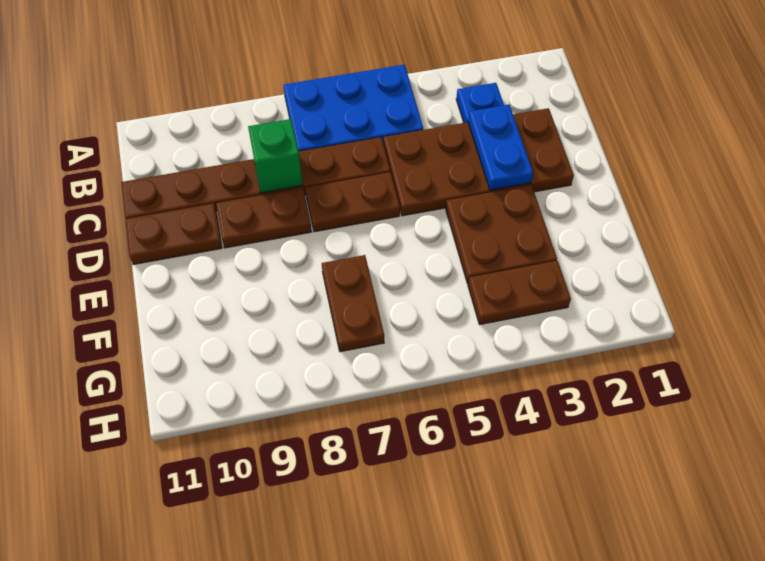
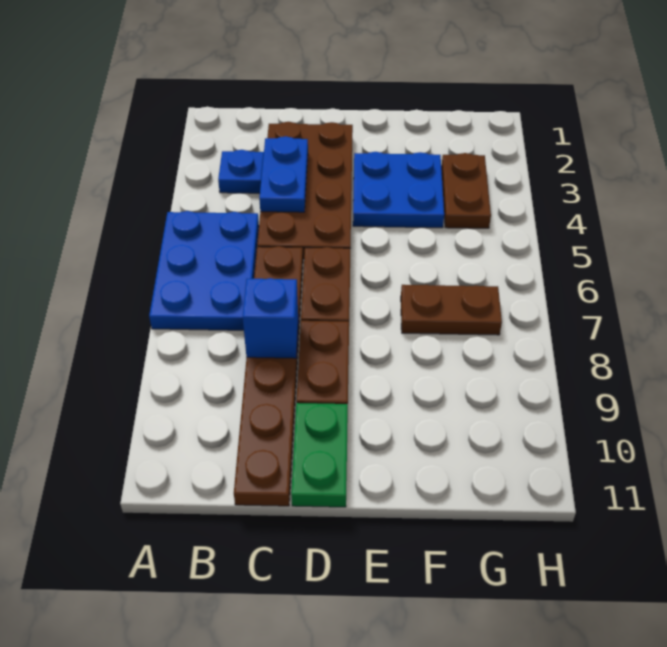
blue plate C3:D3 level 2 -> blue plate C3:C4 level 2
green brick C8 level 2 -> blue brick C8 level 2
brown plate D10:D11 level 1 -> green plate D10:D11 level 1
brown plate E3:F4 level 1 -> blue plate E3:F4 level 1

